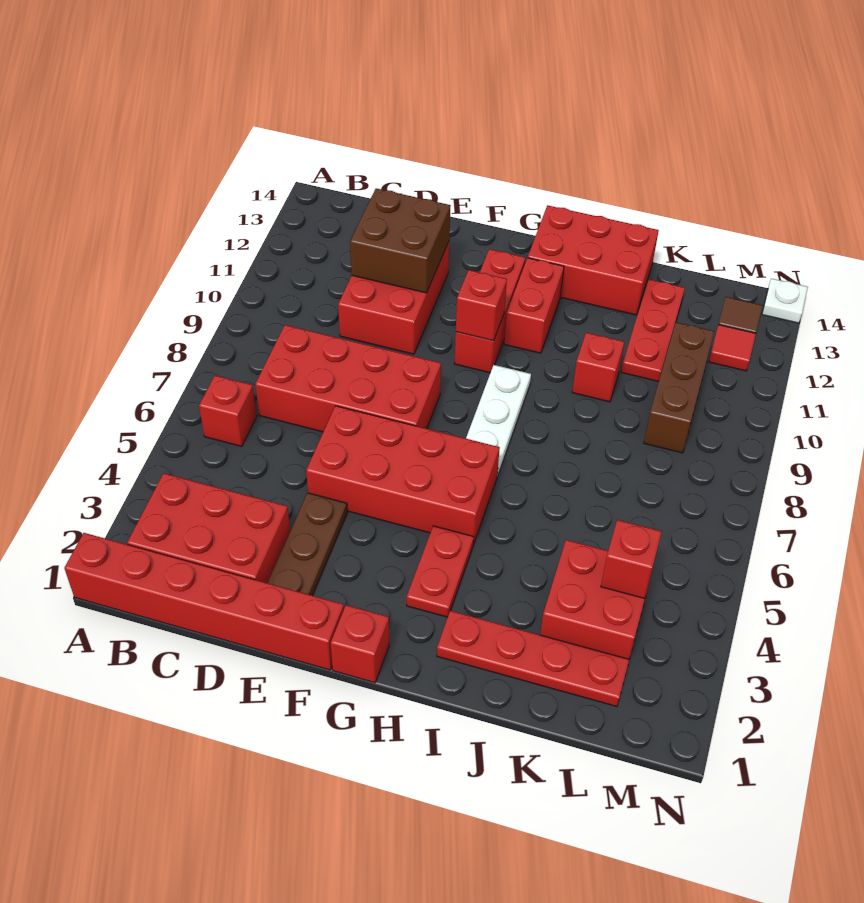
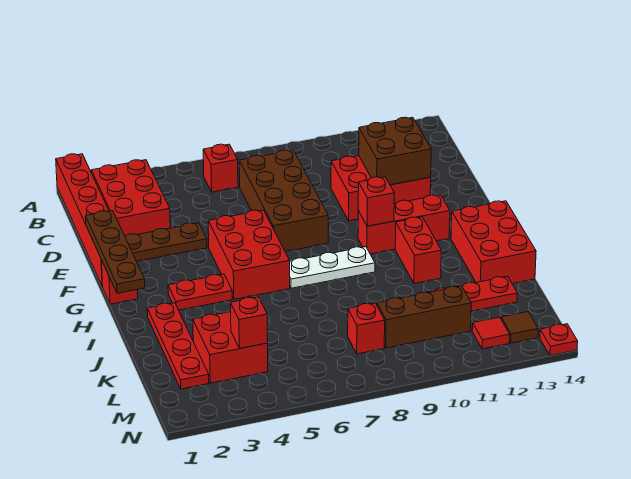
red brick C7:F8 level 1 -> brown brick C7:F8 level 1
none -> brown plate E1:H1 level 2
red brick E5:H6 level 1 -> red brick F5:H6 level 1
red brick H11:H12 level 1 -> red brick H11:I11 level 1
red brick J10 level 1 -> red brick L8 level 1
white plate N14 level 1 -> red plate N14 level 1

